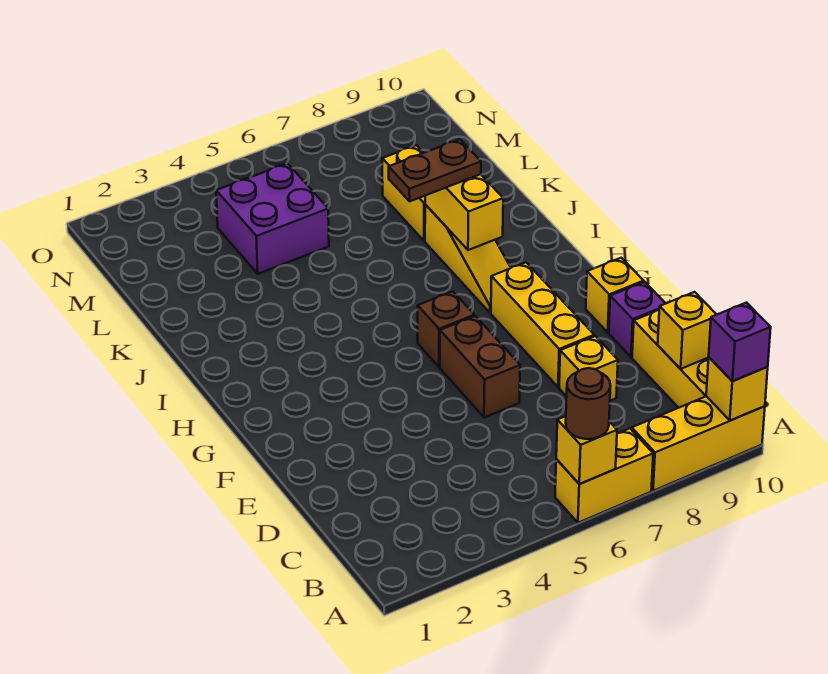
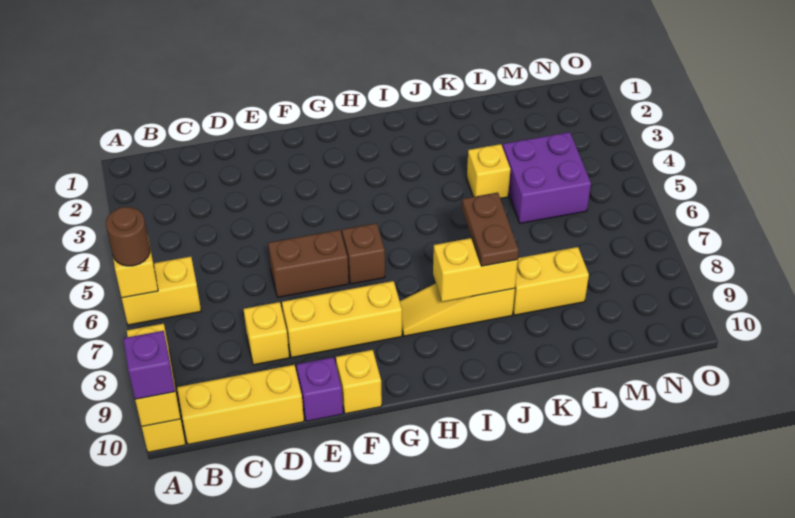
yellow brick A6:A7 level 1 -> yellow brick A6:B6 level 1
yellow brick C10 level 2 -> yellow brick K4 level 1

